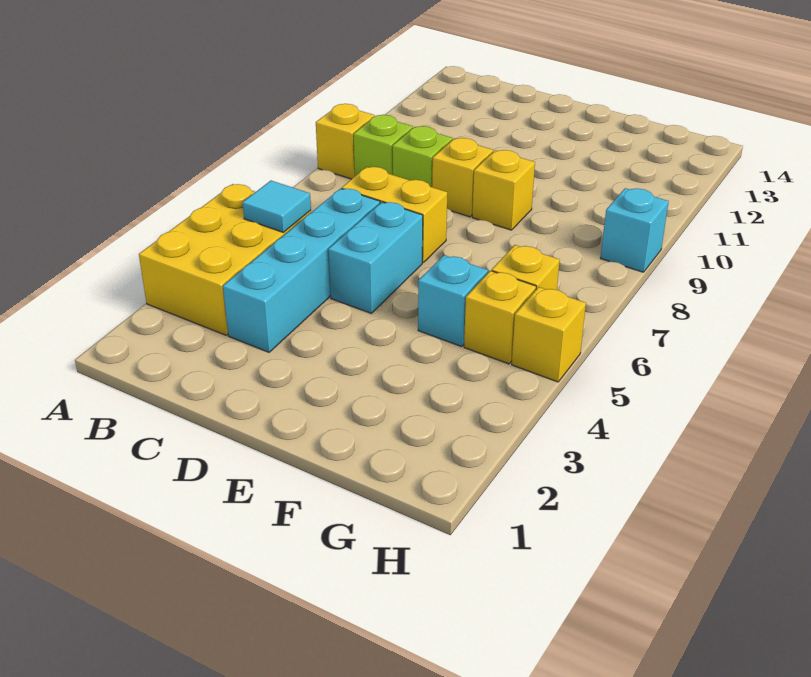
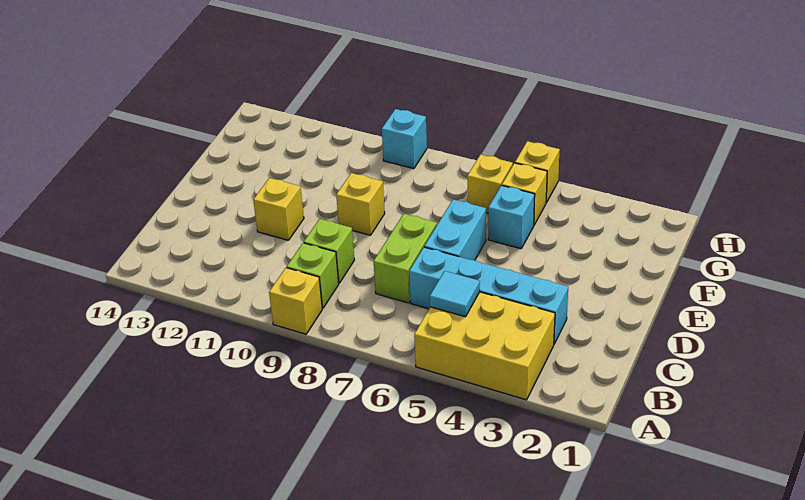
yellow brick C7:D7 level 1 -> lime brick C7:D7 level 1
cyan brick D5:D6 level 1 -> cyan brick D6:E6 level 1
yellow brick D9 level 1 -> yellow brick D11 level 1

